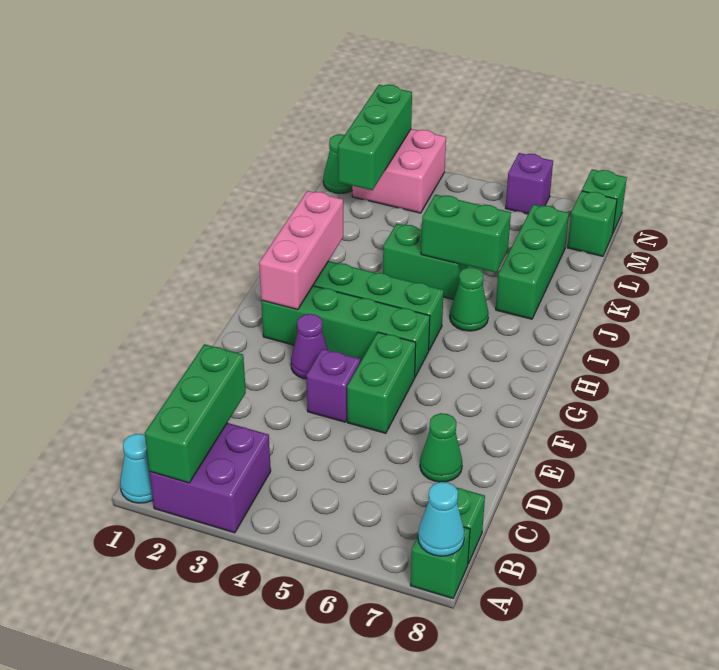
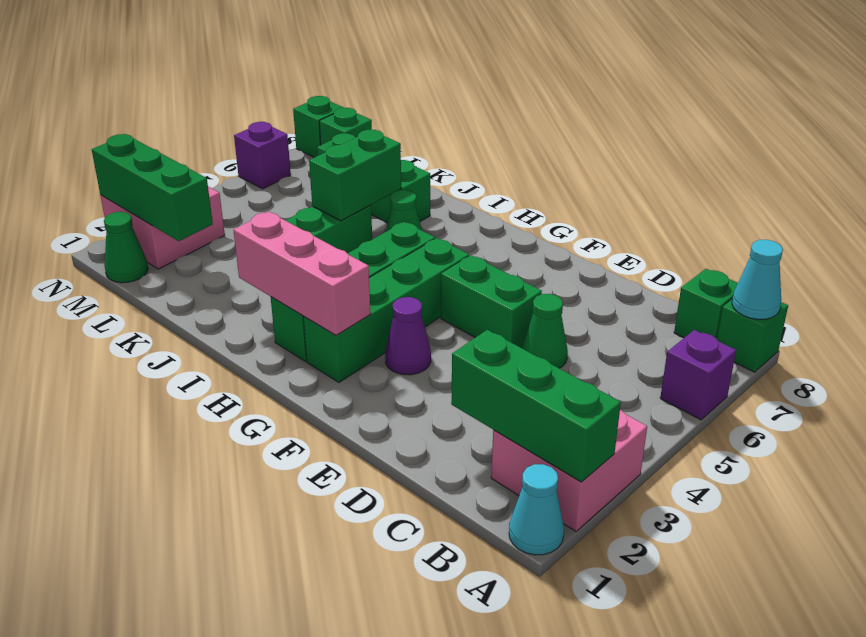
purple brick A2:B3 level 1 -> pink brick A2:B3 level 1
green cone D7 level 1 -> green cone D5 level 1
purple brick E4 level 1 -> purple brick A6 level 1

